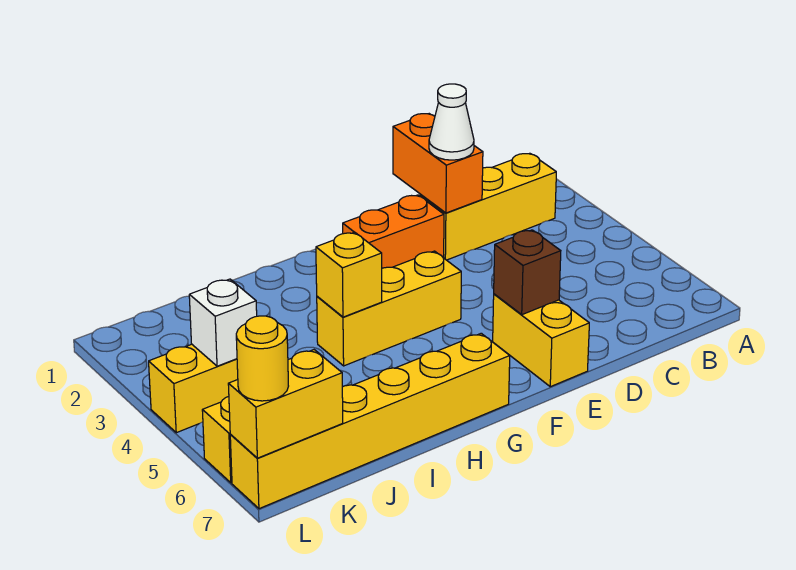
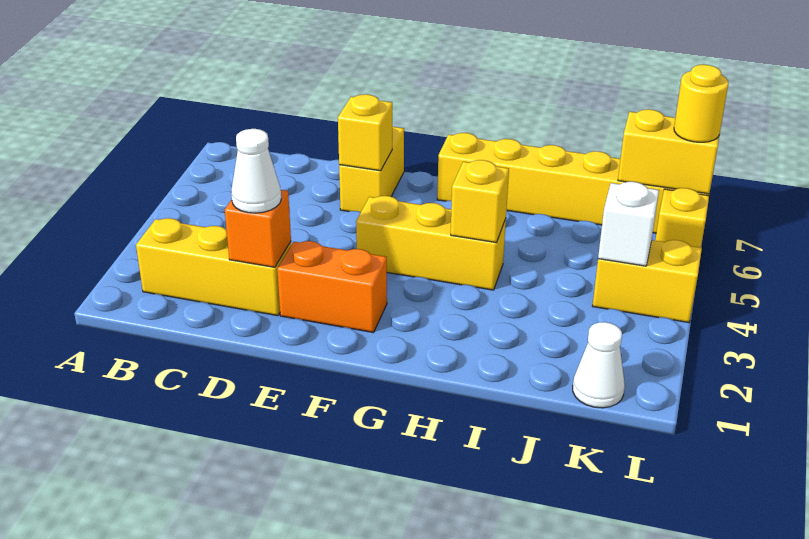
orange brick D1:D2 level 2 -> orange brick D2 level 2
brown brick E6 level 2 -> yellow brick E6 level 2
none -> white cone K1 level 1

